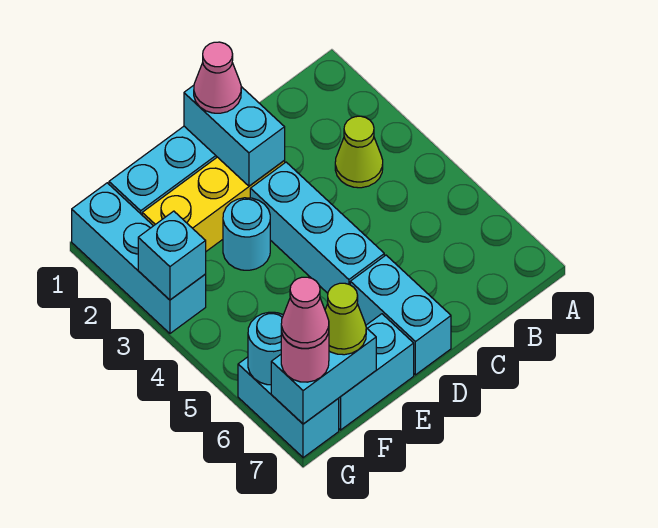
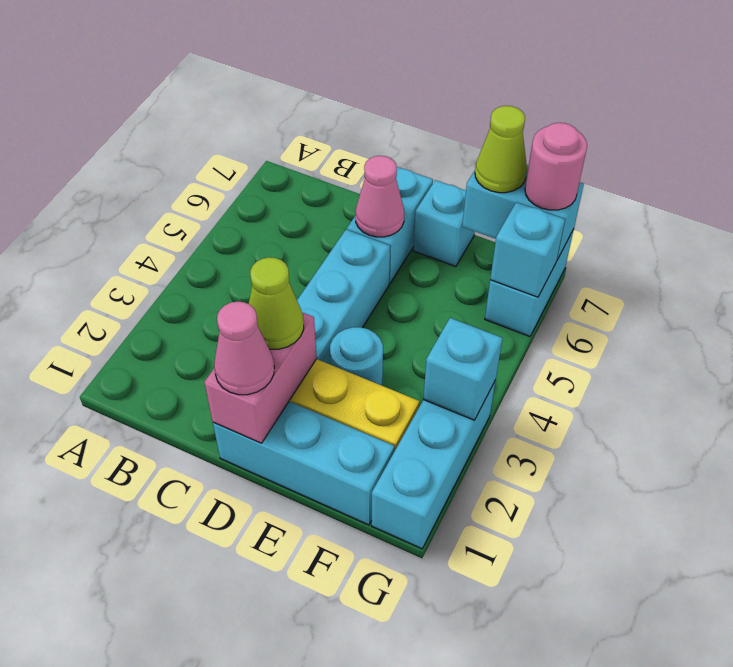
lime cone B3 level 1 -> lime cone D2 level 3
cyan brick D1:D2 level 2 -> pink brick D1:D2 level 2
cyan brick E7:F7 level 1 -> cyan brick E7 level 1
cyan round brick G6 level 2 -> cyan brick G6 level 2
pink cone G7 level 4 -> pink cone D6 level 2

